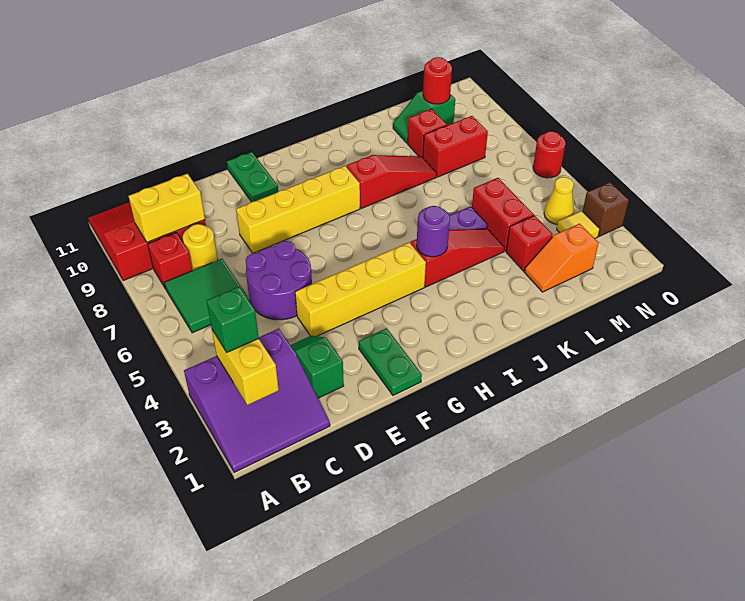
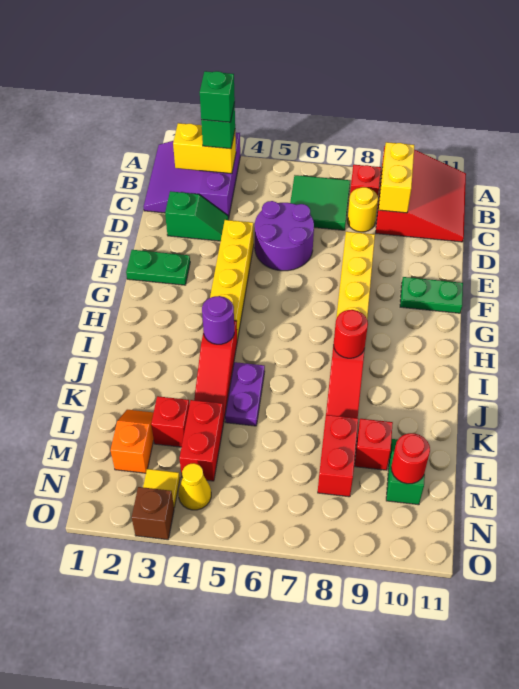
none -> green brick B3 level 4
red brick L4:L5 level 1 -> red brick L4:M4 level 1
red round brick O6 level 1 -> red round brick I8 level 2

